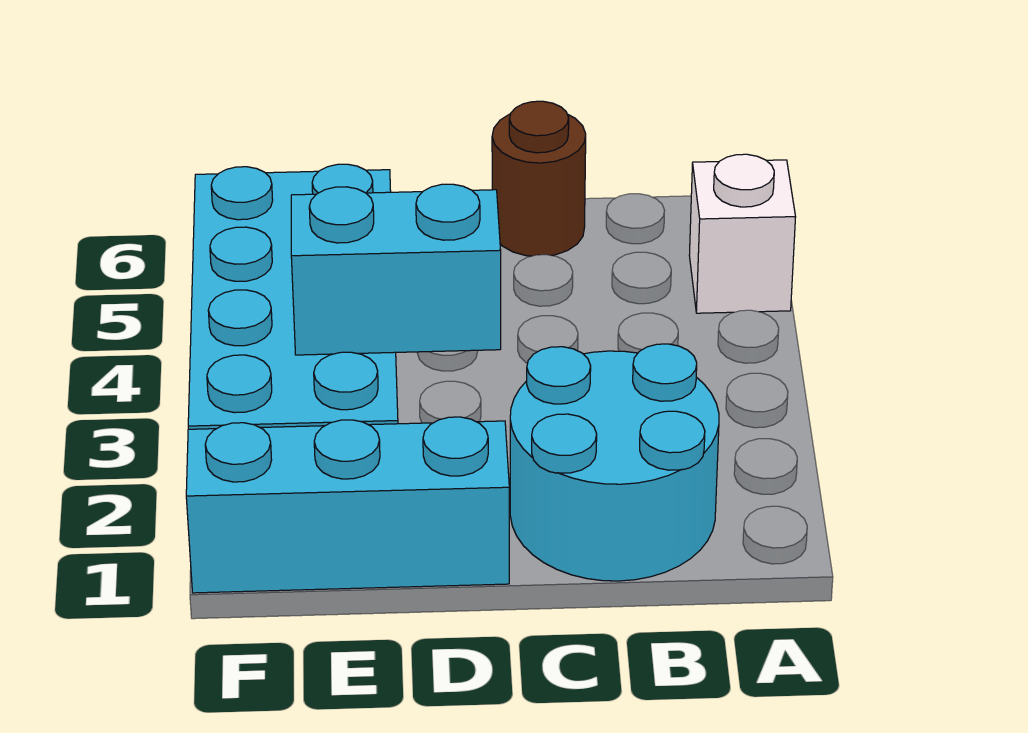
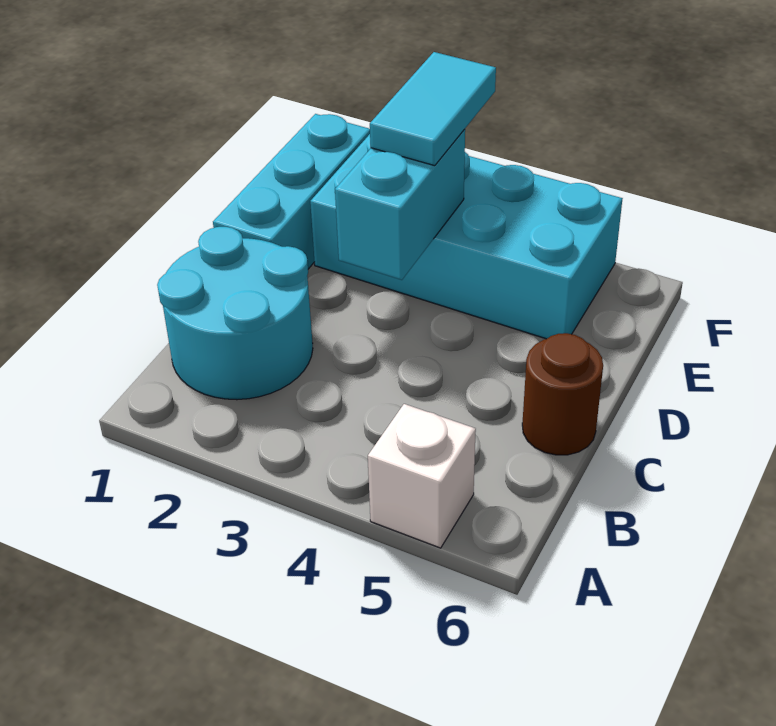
none -> cyan tile E3:F3 level 3

